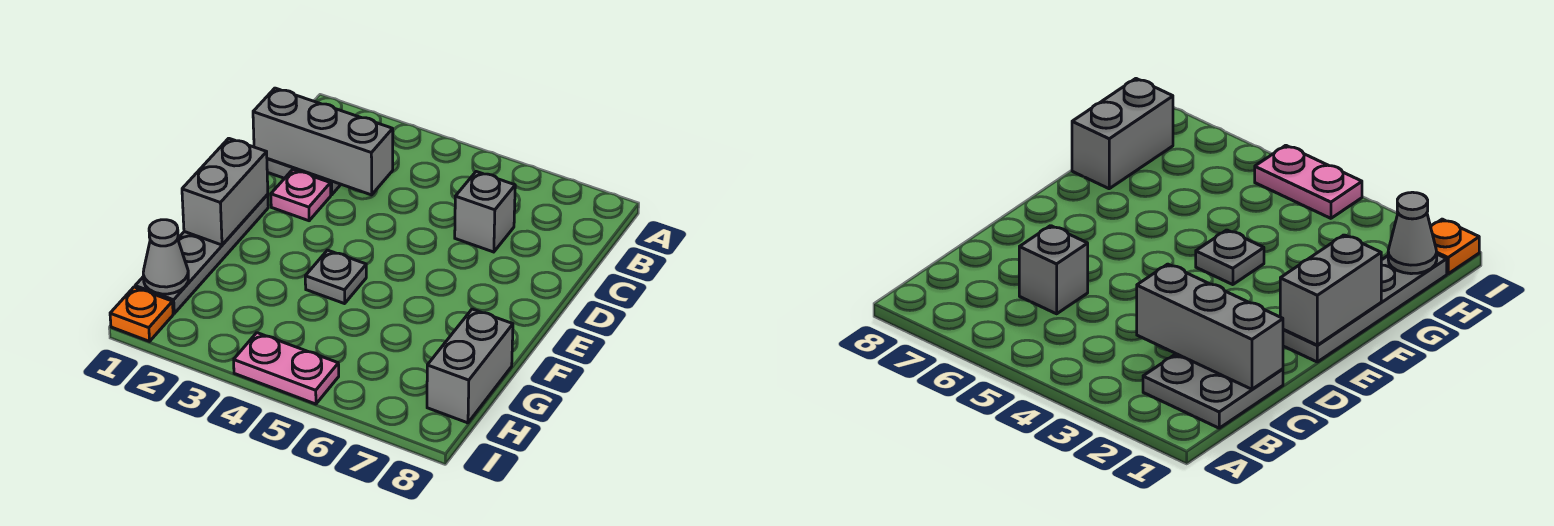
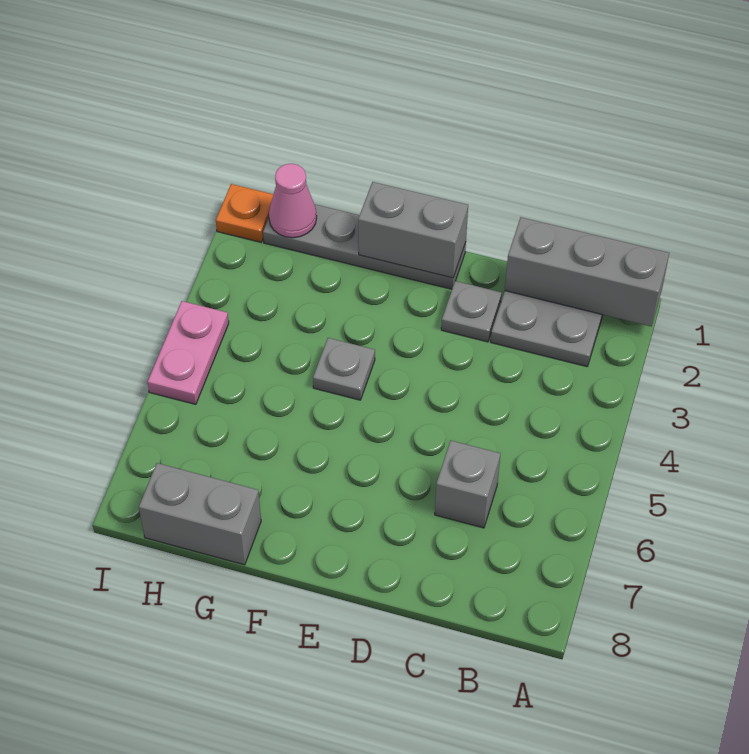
grey brick C1:C3 level 2 -> grey brick A1:C1 level 2
pink plate D2 level 1 -> grey plate D2 level 1
grey cone H1 level 2 -> pink cone H1 level 2

